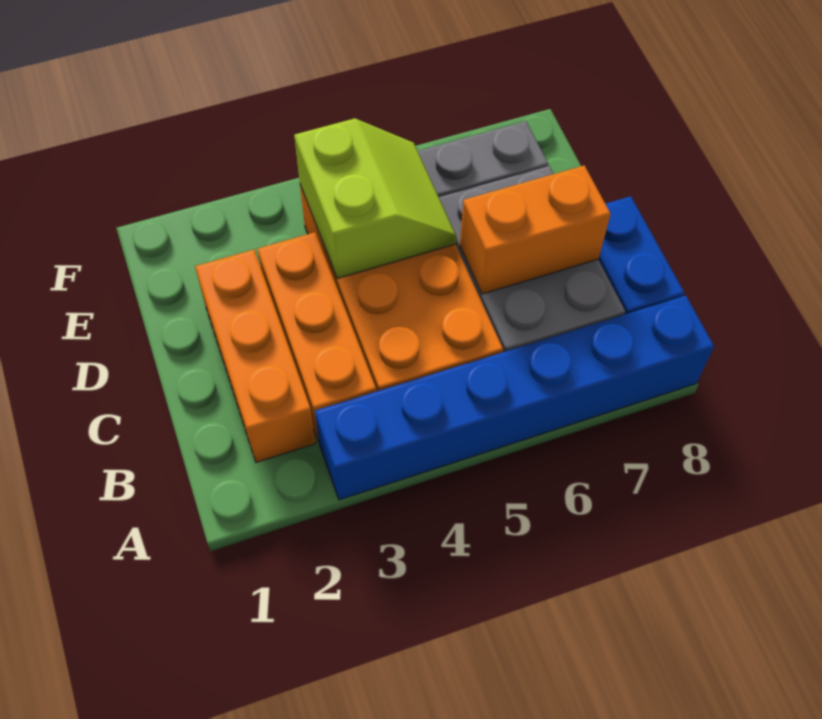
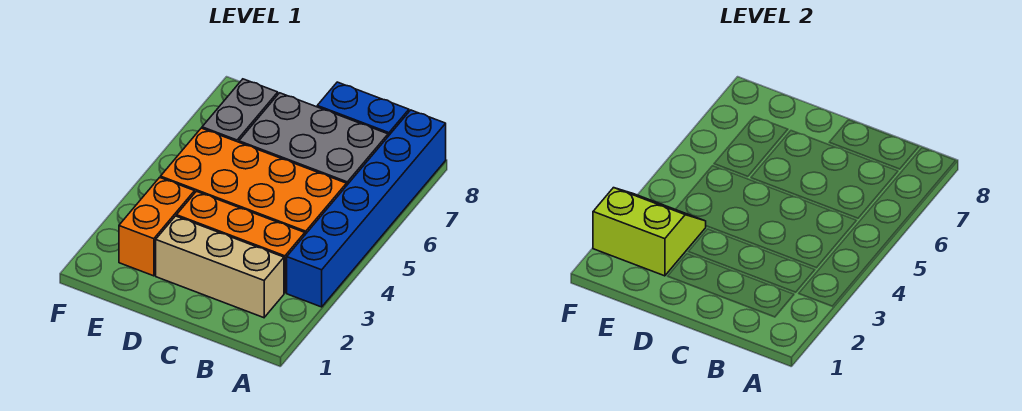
orange brick B2:D2 level 1 -> tan brick B2:D2 level 1
orange brick C6:C7 level 2 -> orange brick E2:E3 level 1
lime slope D4:E5 level 2 top 4 -> lime slope E2:F3 level 2 top 2

